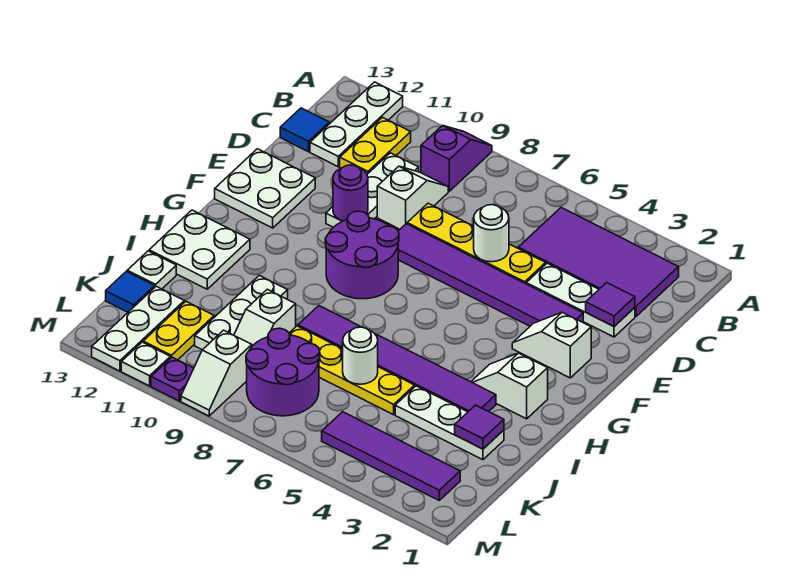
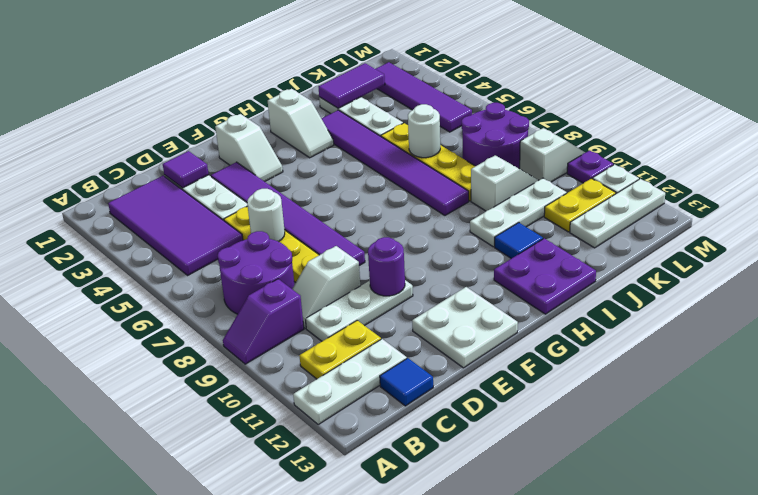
purple round brick F8:G9 level 1 -> purple round brick B7:C8 level 1
white plate H12:I13 level 1 -> purple plate H12:I13 level 1
purple tile J2 level 2 -> purple tile J2:K2 level 2
white plate J13 level 1 -> none
blue tile K13 level 1 -> blue tile I11 level 1

